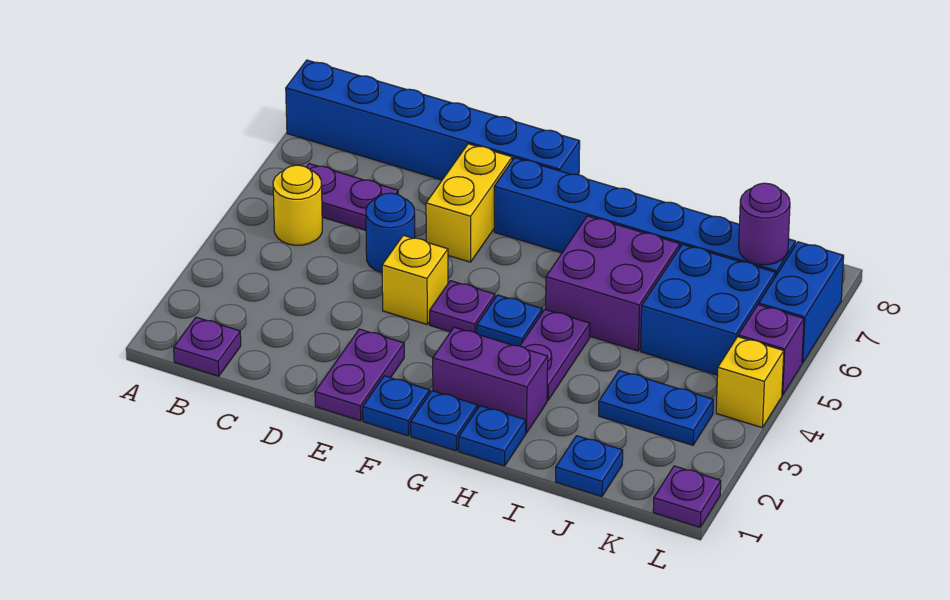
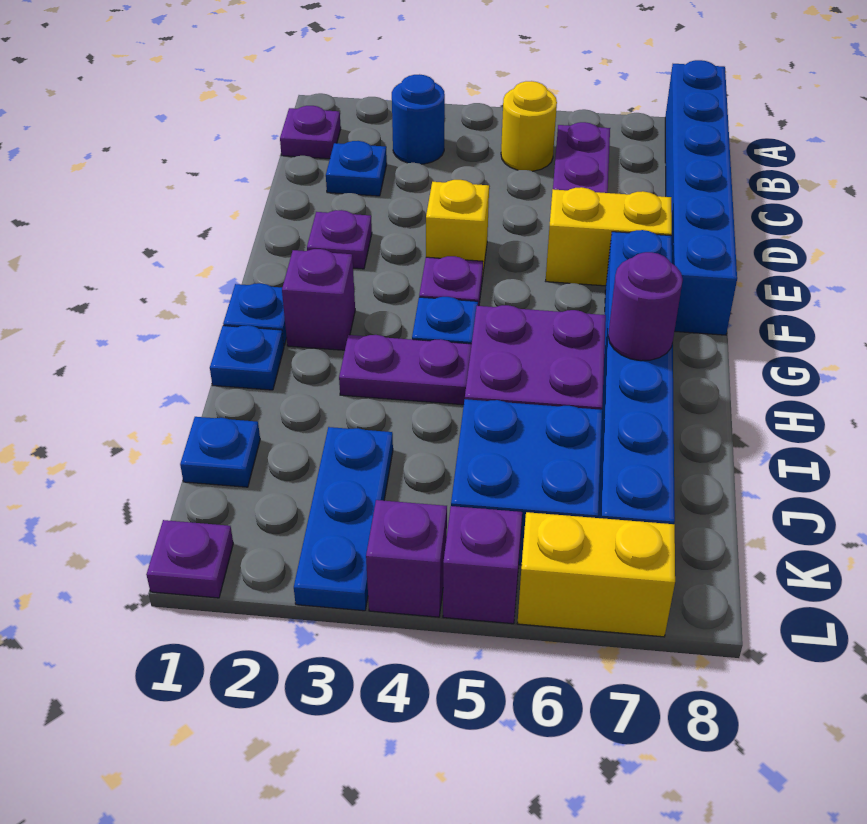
blue round brick D5 level 1 -> blue round brick B3 level 1
purple plate E1:E2 level 1 -> purple plate E2 level 1
blue plate F1 level 1 -> blue plate C2 level 1
purple brick G2:H2 level 1 -> purple brick G2 level 1
blue plate J3:K3 level 1 -> blue plate J3:L3 level 1
purple round brick K7 level 2 -> purple round brick H7 level 2
yellow brick L4 level 1 -> purple brick L4 level 1
blue brick L6:L7 level 1 -> yellow brick L6:L7 level 1

